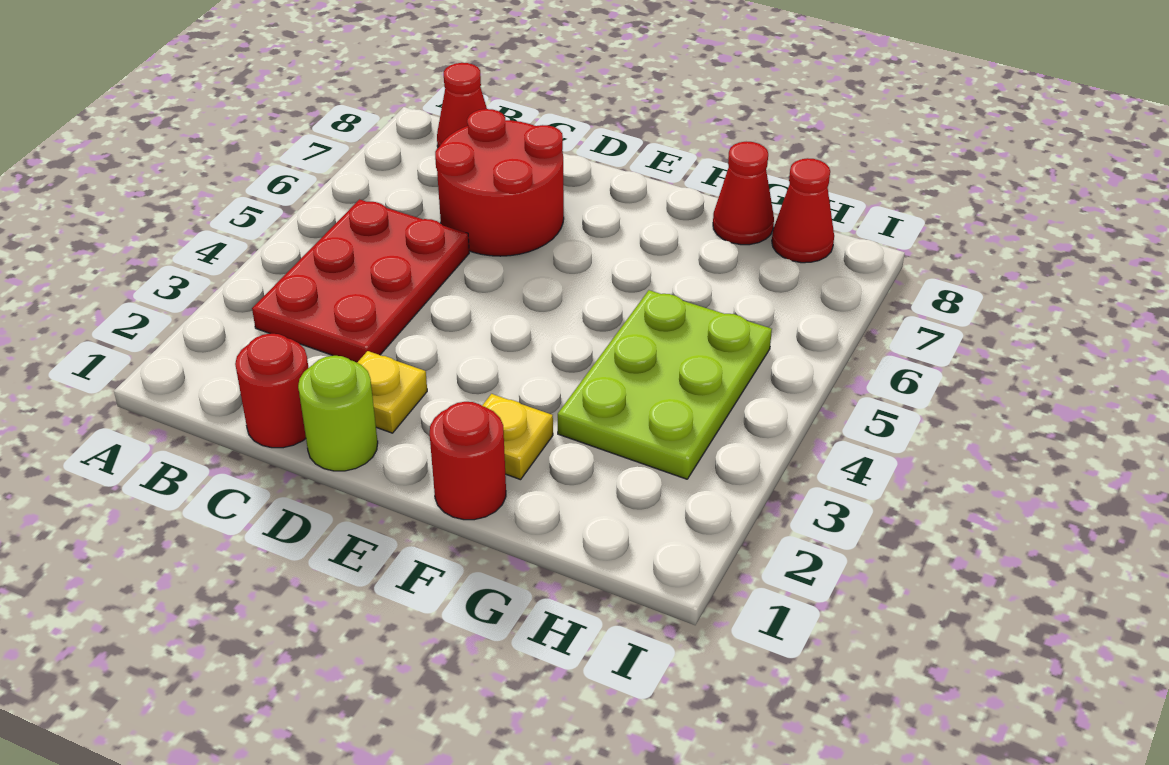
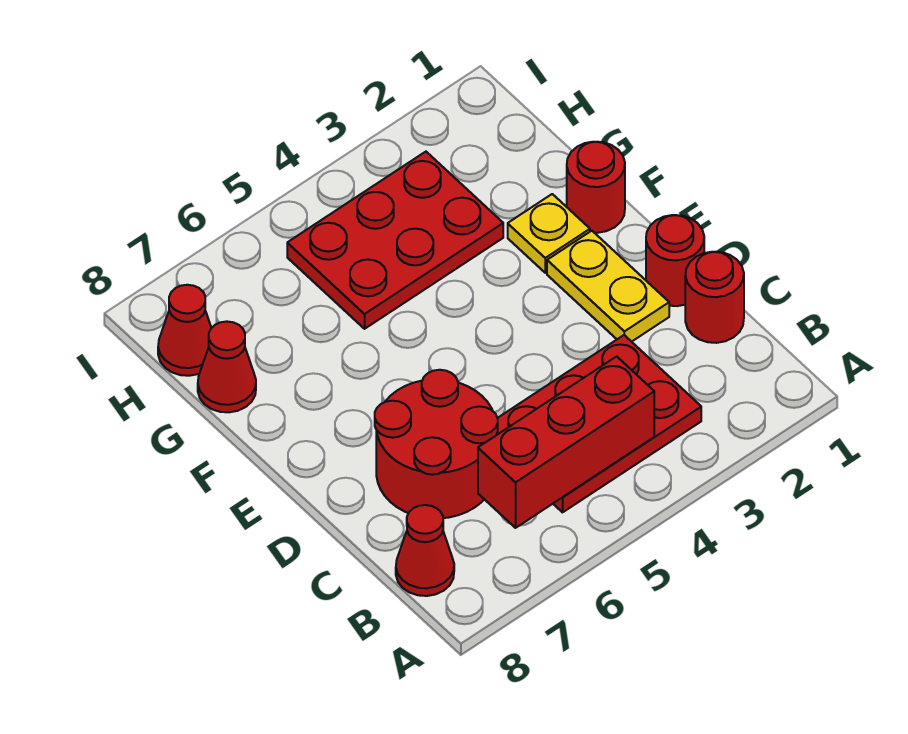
none -> red brick B4:B6 level 2
lime round brick D1 level 1 -> red round brick D1 level 1
yellow plate D2 level 1 -> yellow plate D2:E2 level 1
lime plate G3:H5 level 1 -> red plate G3:H5 level 1

